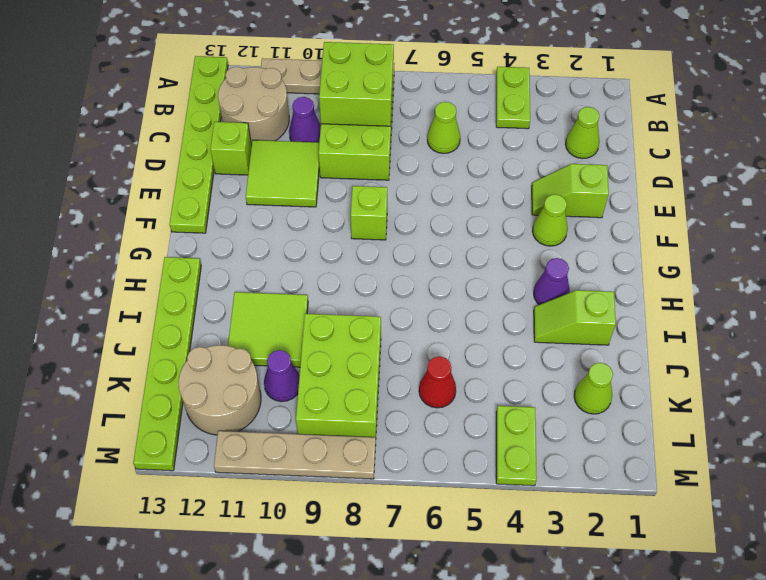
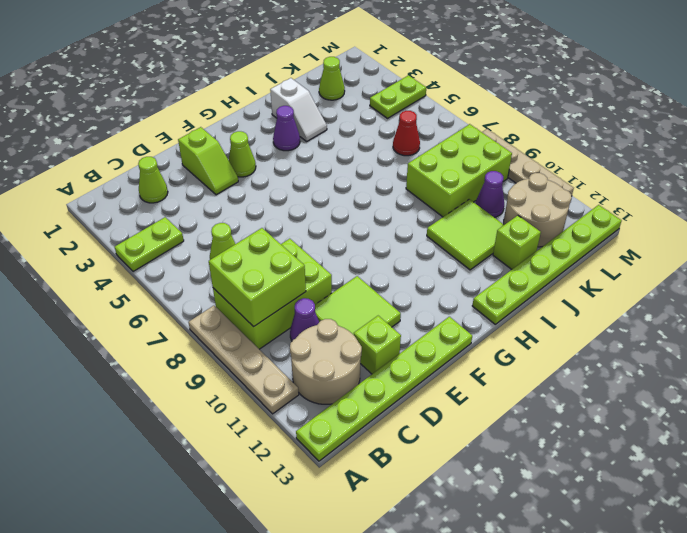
lime brick F8 level 1 -> lime brick J12 level 1
lime slope I2:I3 level 1 top 2 -> white slope I2:I3 level 1 top 2

